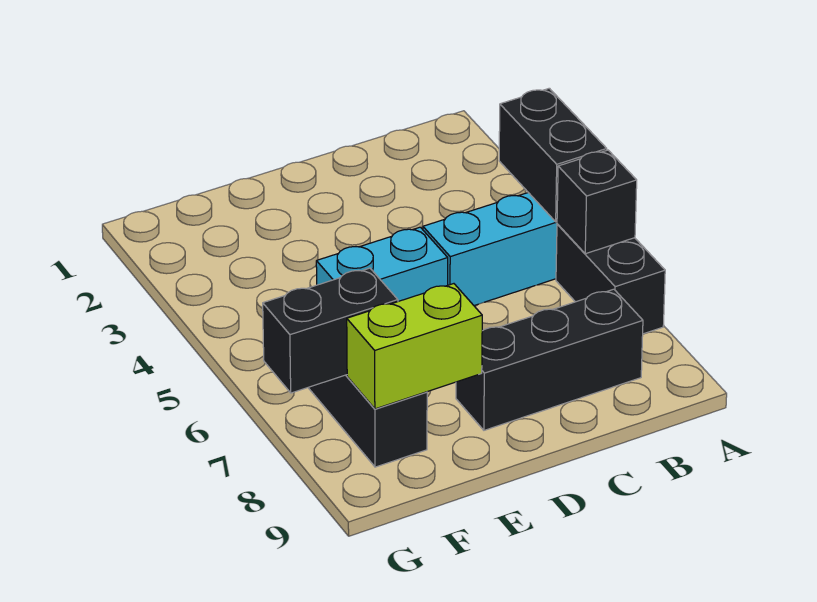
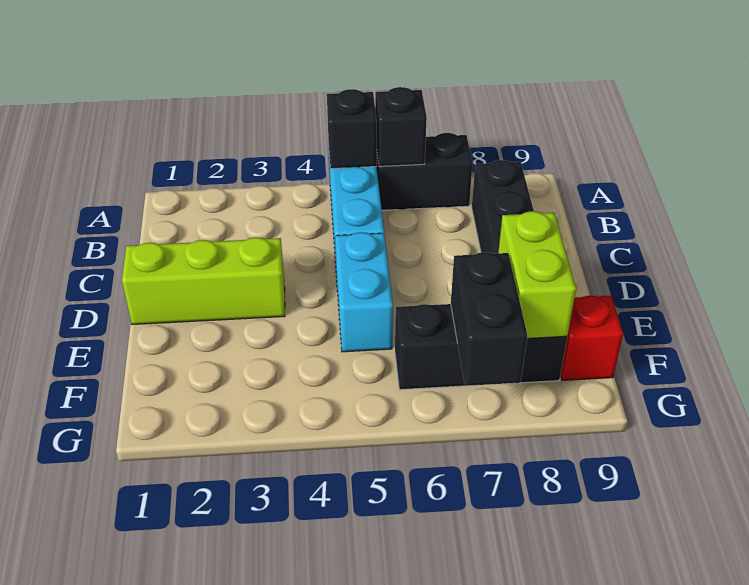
black brick A4:A5 level 2 -> black brick A5 level 2
none -> lime brick D1:D3 level 1
none -> red brick F9 level 1

